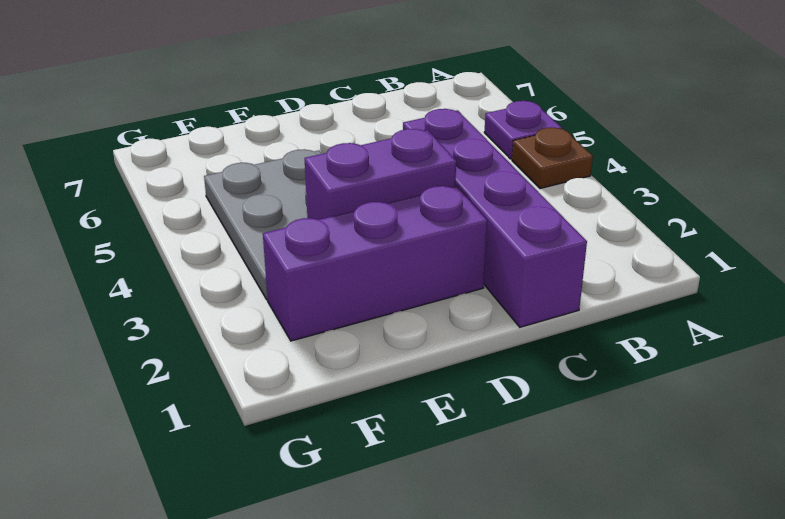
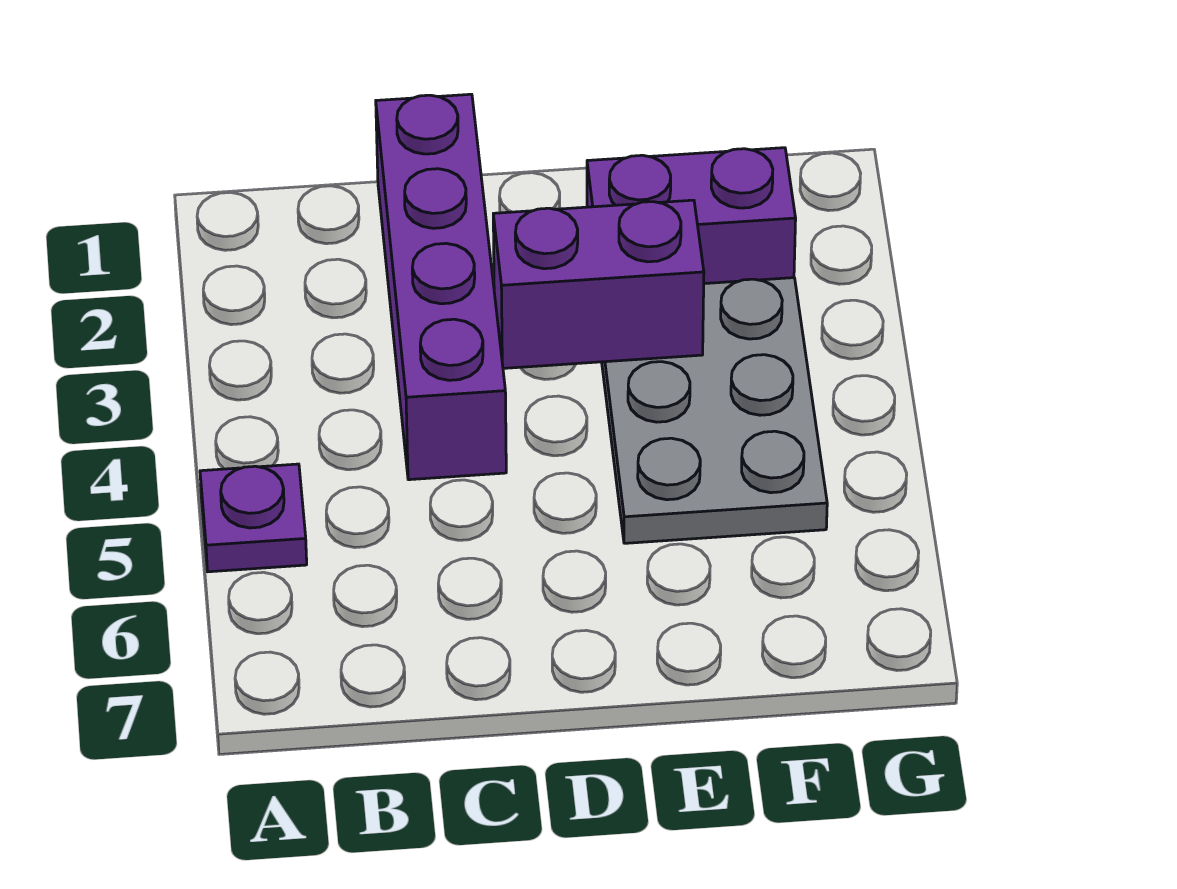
brown plate A4 level 1 -> none
purple brick D2:F2 level 1 -> purple brick E2:F2 level 1

